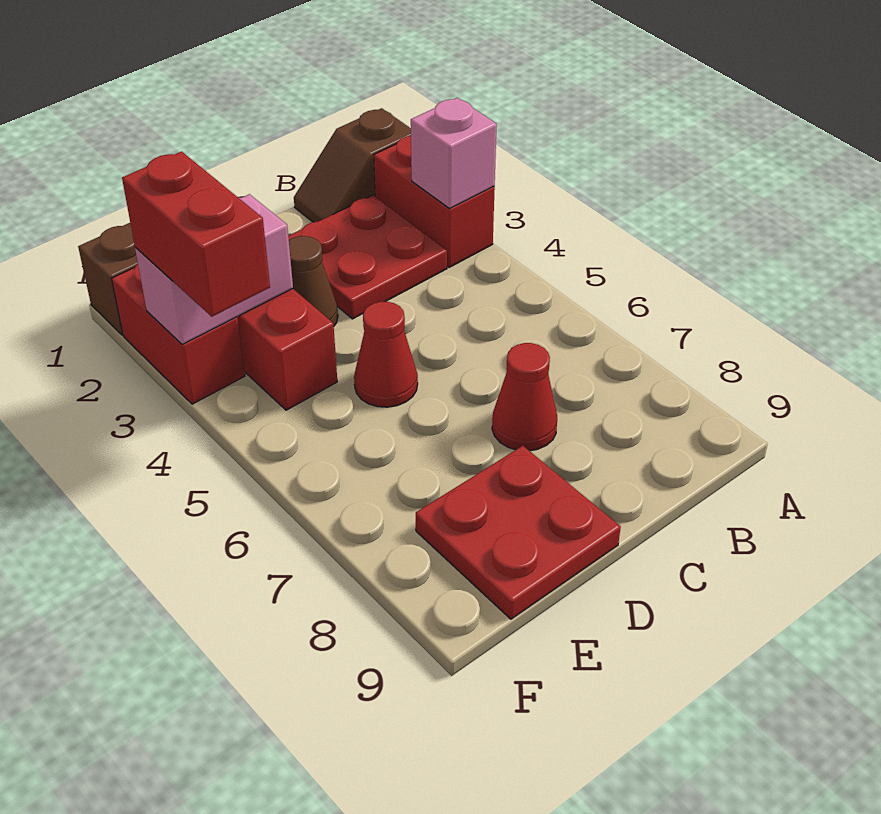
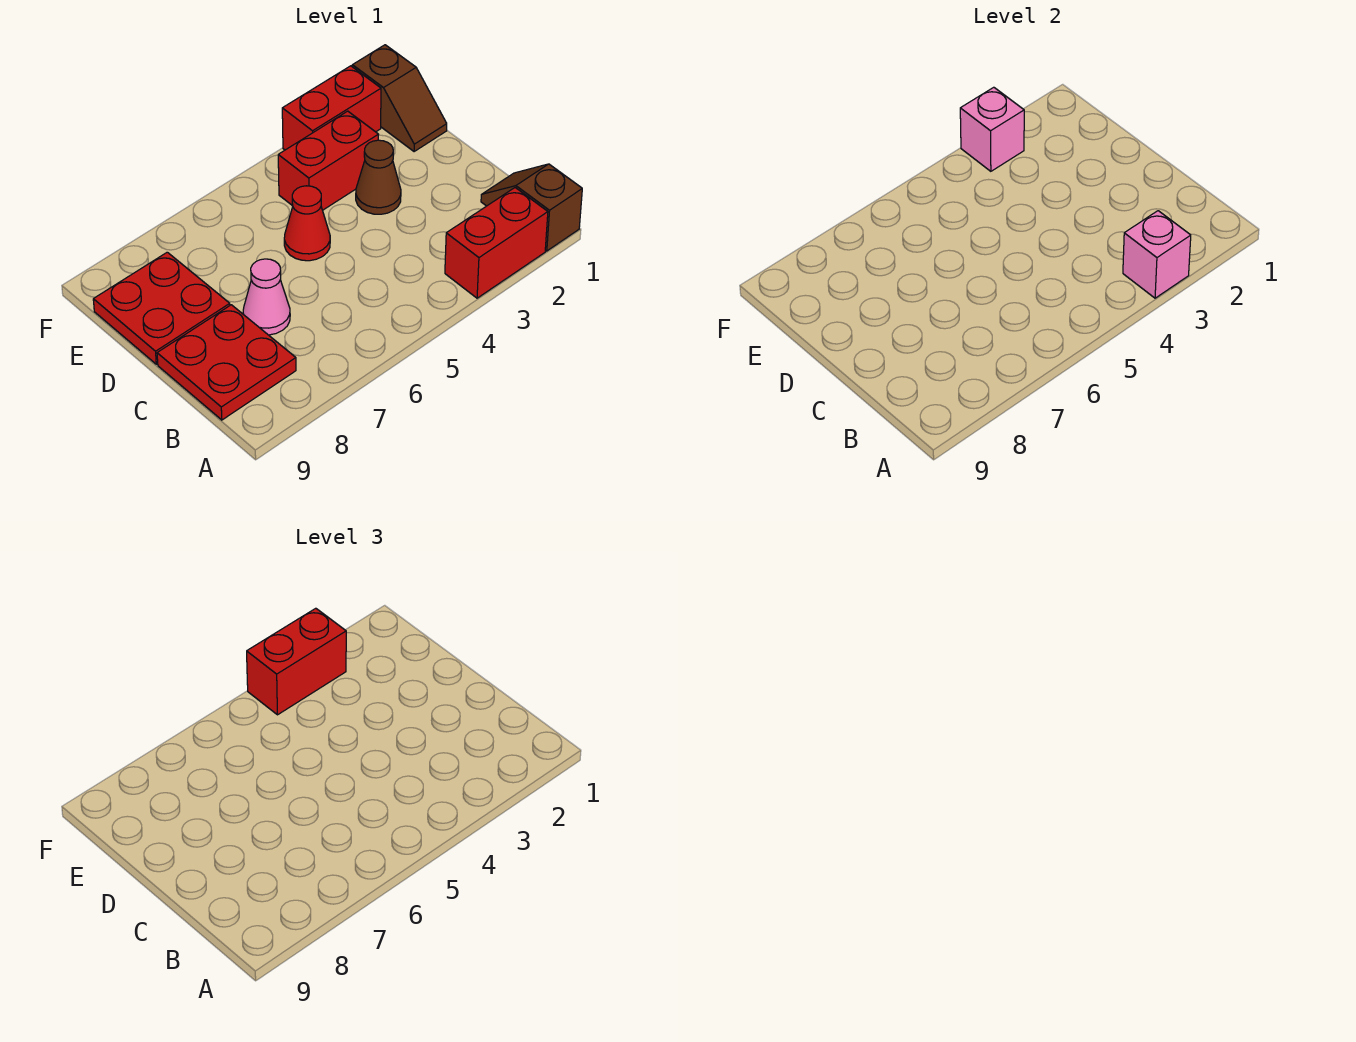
red plate B2:C3 level 1 -> red plate B8:C9 level 1
red cone C7 level 1 -> pink cone C7 level 1
pink brick E3:F3 level 2 -> pink brick F3 level 2

